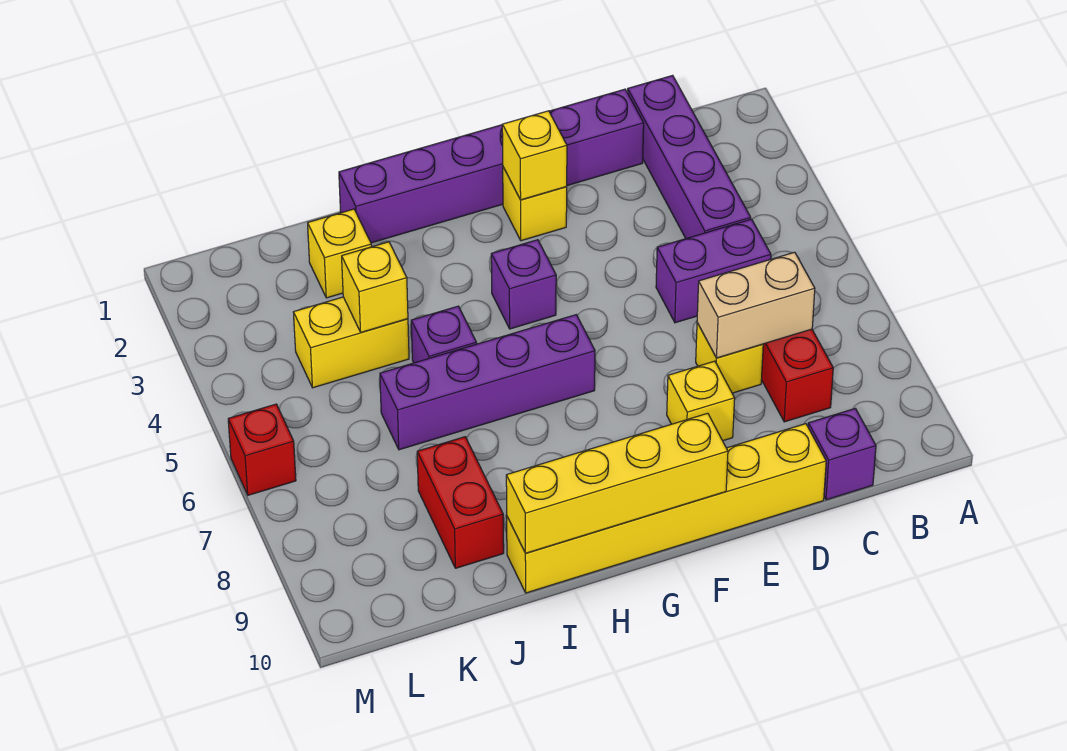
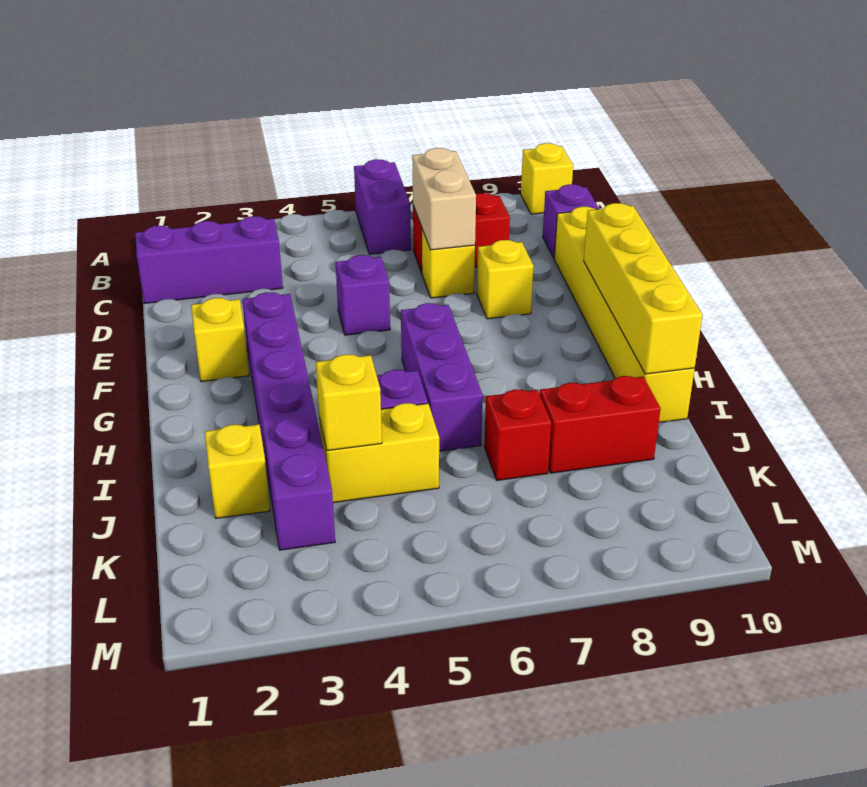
purple brick C1:C4 level 1 -> purple brick C1:C3 level 1
purple brick C5:D5 level 1 -> purple brick A6:B6 level 1
purple brick D1:I1 level 1 -> purple brick F3:K3 level 1
yellow brick F2 level 2 -> yellow brick A10 level 1
purple brick G4 level 1 -> purple brick E5 level 1
purple brick G6:J6 level 1 -> purple brick G6:I6 level 1
yellow brick J4:K4 level 1 -> yellow brick J4:J5 level 1
red brick M6 level 1 -> red brick J7 level 1

